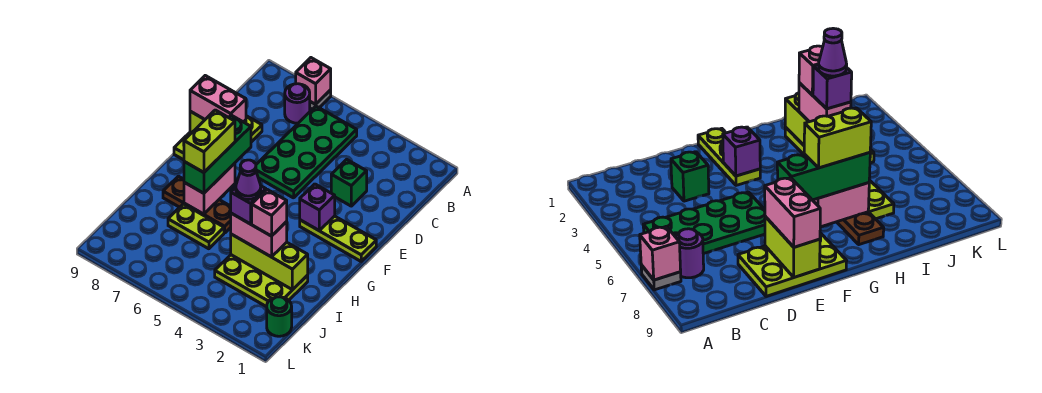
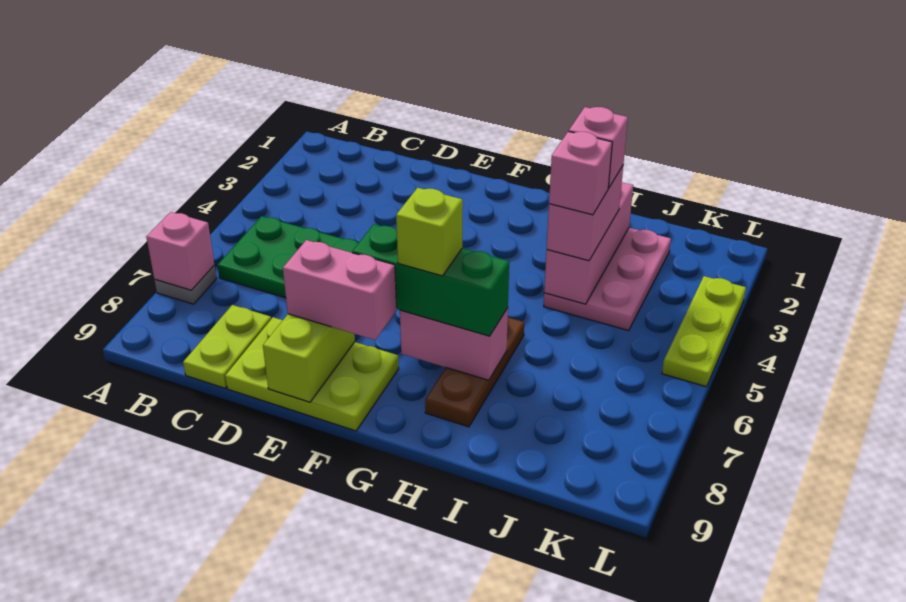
purple round brick B7 level 1 -> none
green brick D3 level 1 -> none
pink brick E8:E9 level 3 -> pink brick E8:F8 level 3
lime plate F1:F3 level 1 -> lime plate L3:L5 level 1
purple brick F3 level 2 -> none
lime brick G7:H7 level 4 -> lime brick G7 level 4
lime plate I2:J4 level 1 -> pink plate I2:J4 level 1
lime brick I2:I4 level 2 -> pink brick I2:I4 level 2
purple brick I4 level 4 -> pink brick I4 level 4
purple cone I4 level 5 -> none
lime plate I6:I7 level 1 -> lime plate C8:C9 level 1
green round brick K1 level 1 -> none

